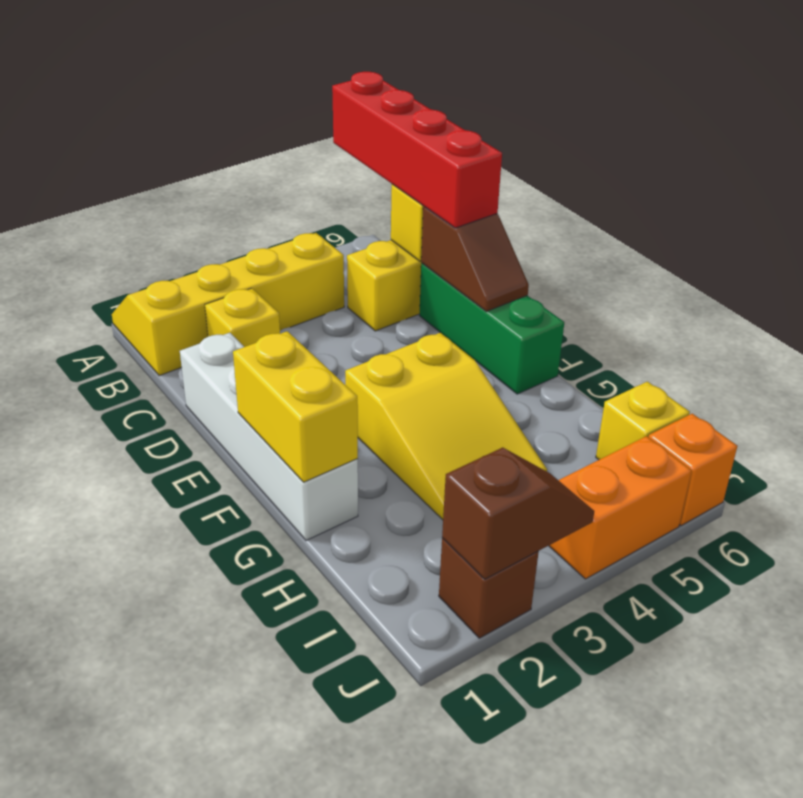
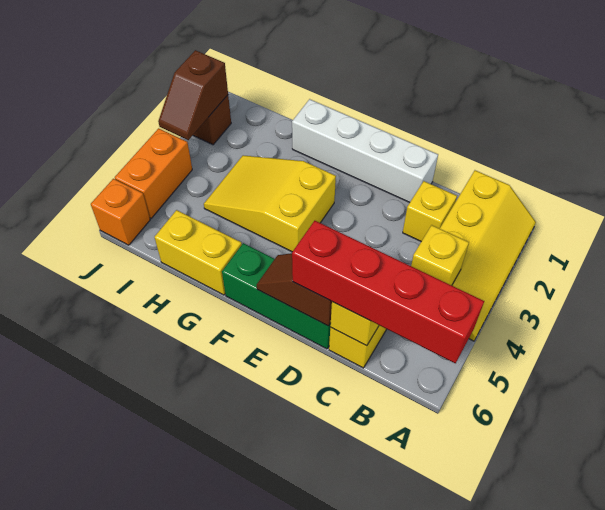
yellow brick F1:G1 level 2 -> yellow brick G6:H6 level 1
yellow brick I6 level 1 -> yellow brick B4 level 2

